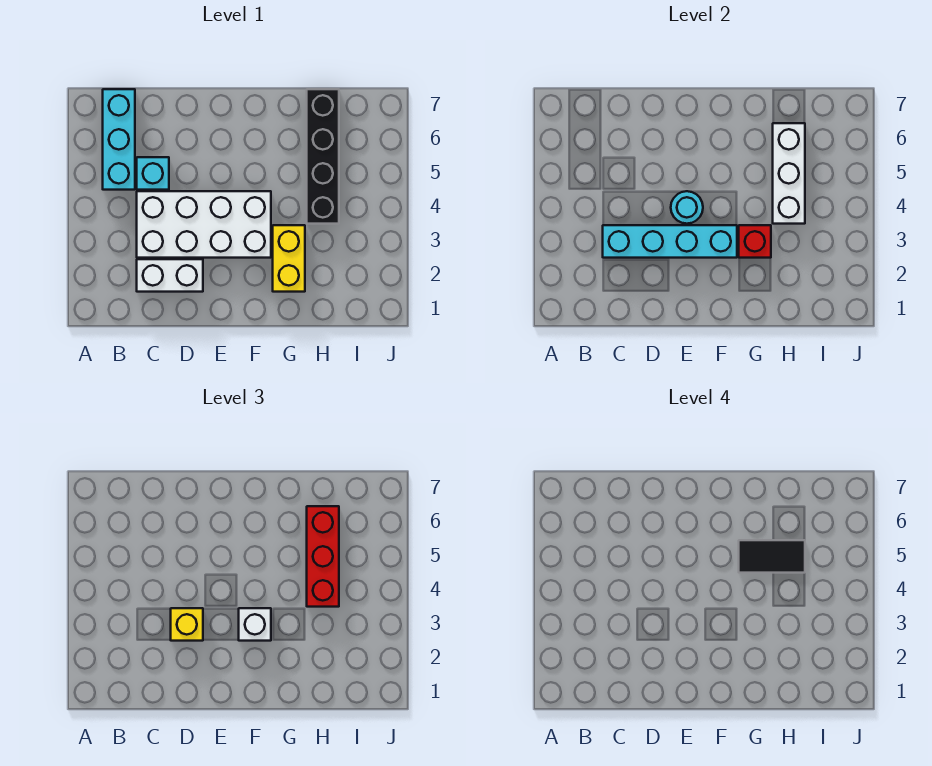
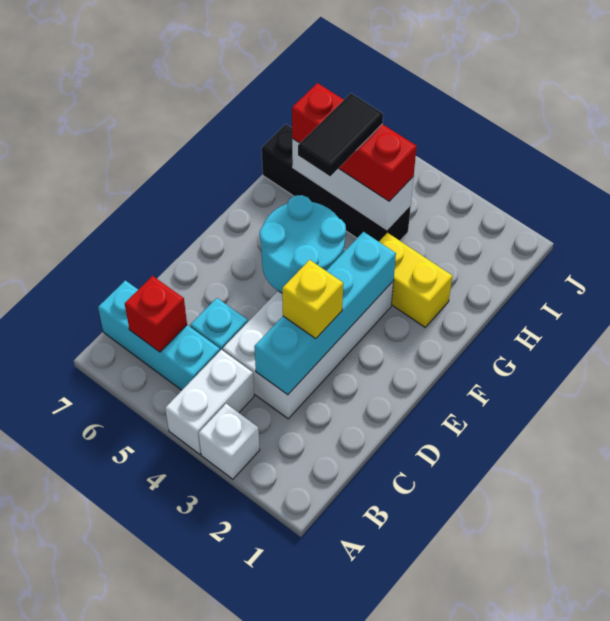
white brick C2:D2 level 1 -> white brick A4:B4 level 1
cyan round brick E4 level 2 -> cyan round brick E4:F5 level 2
white brick F3 level 3 -> white brick A3 level 1
red brick G3 level 2 -> red brick B6 level 2

